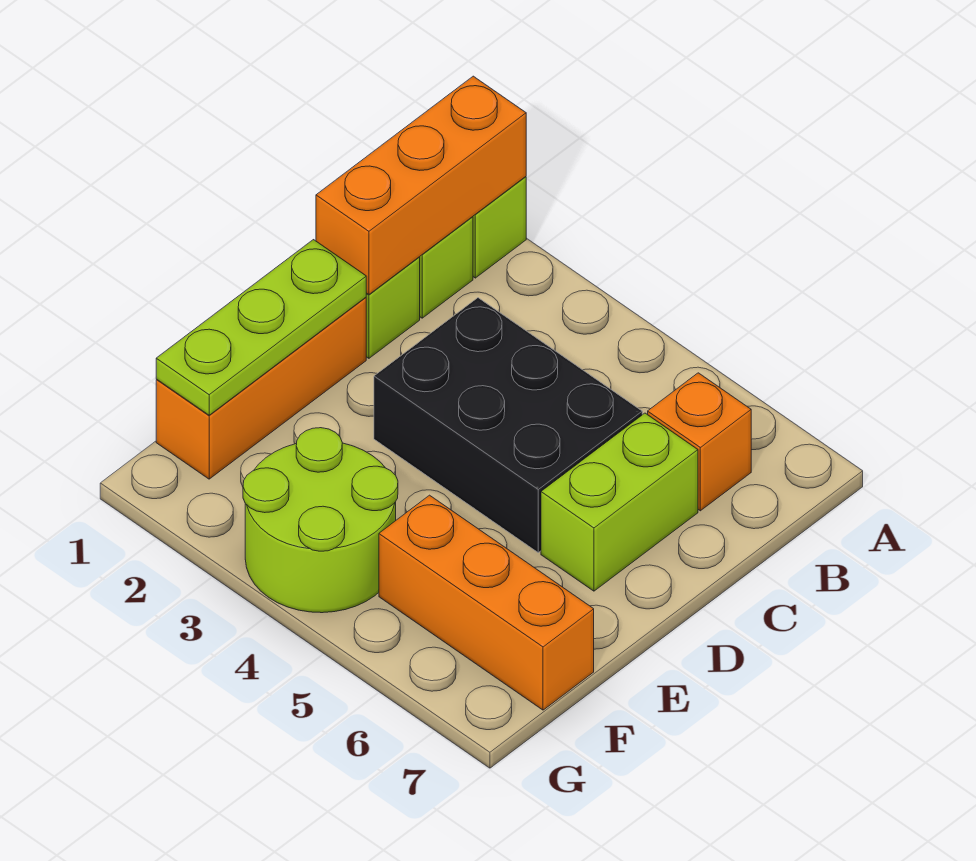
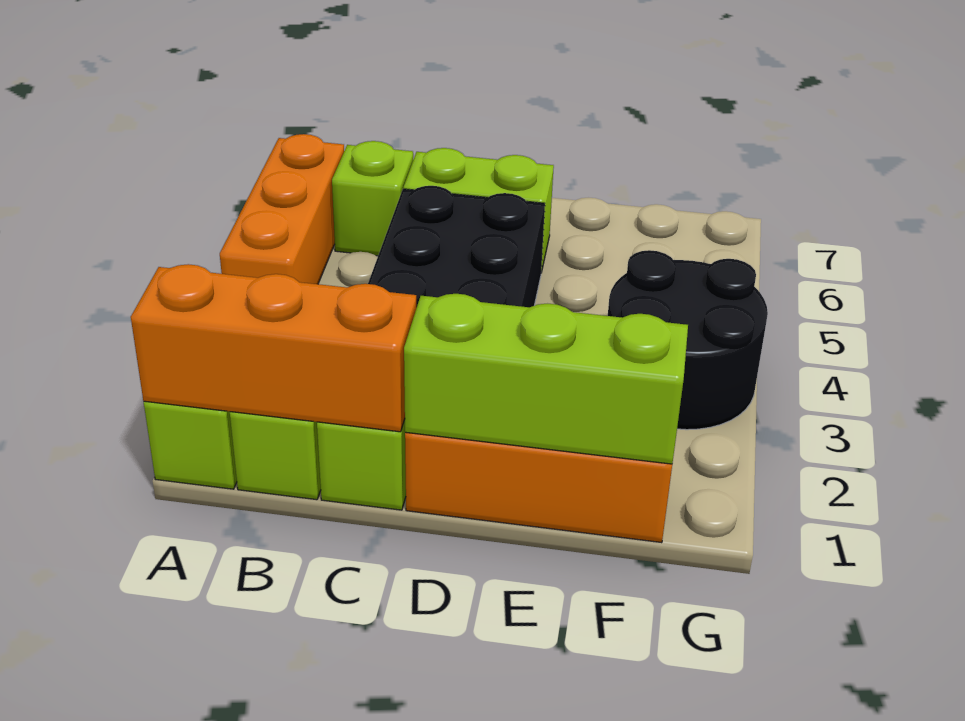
orange brick B6 level 1 -> lime brick B6 level 1
lime plate D1:F1 level 2 -> lime brick D1:F1 level 2
lime round brick F3:G4 level 1 -> black round brick F3:G4 level 1
orange brick F5:F7 level 1 -> orange brick A4:A6 level 1

